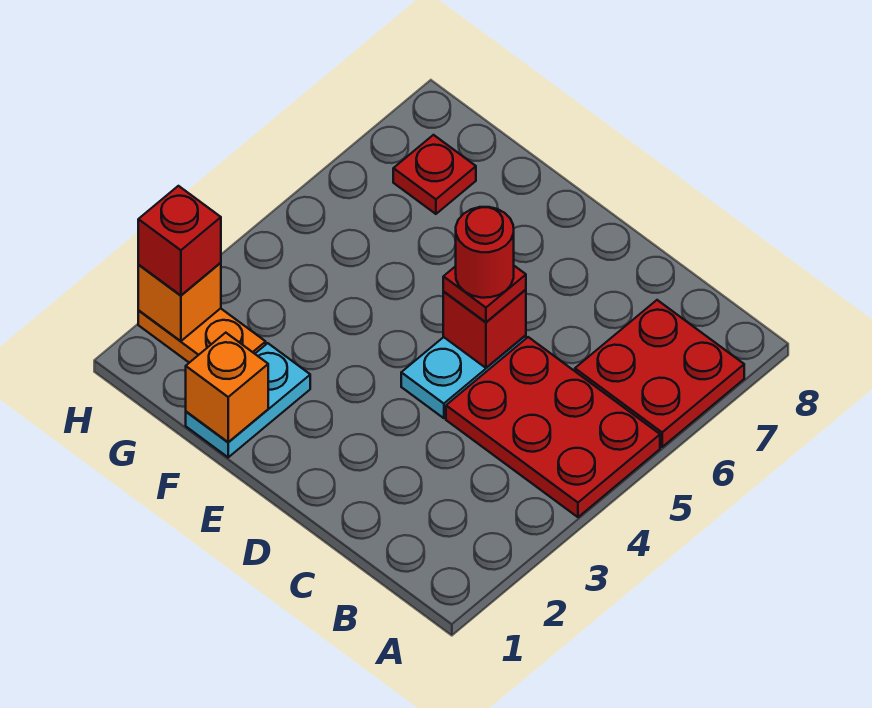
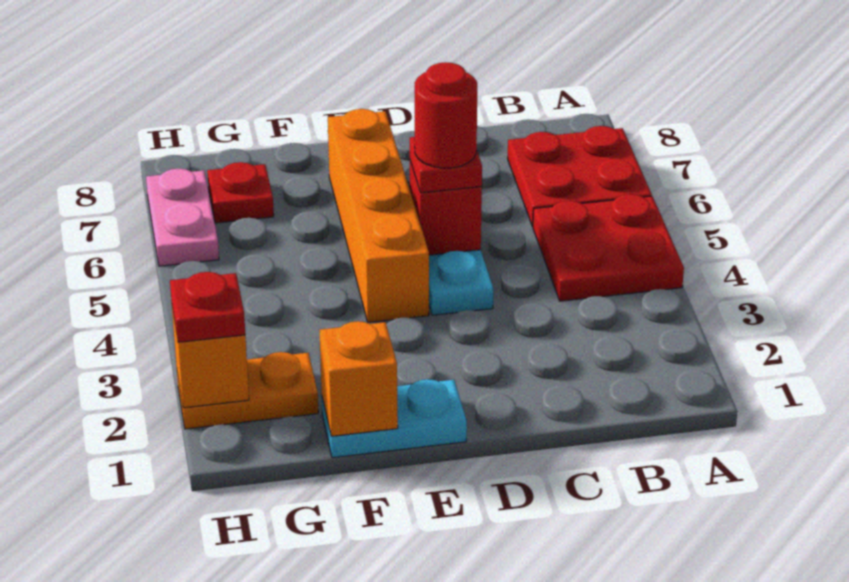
red plate A4:C5 level 1 -> red plate A4:B5 level 1
none -> orange brick E4:E7 level 1
cyan plate F1:F2 level 1 -> cyan plate E1:F1 level 1
red brick H2 level 3 -> red plate H2 level 3
none -> pink plate H6:H7 level 1

